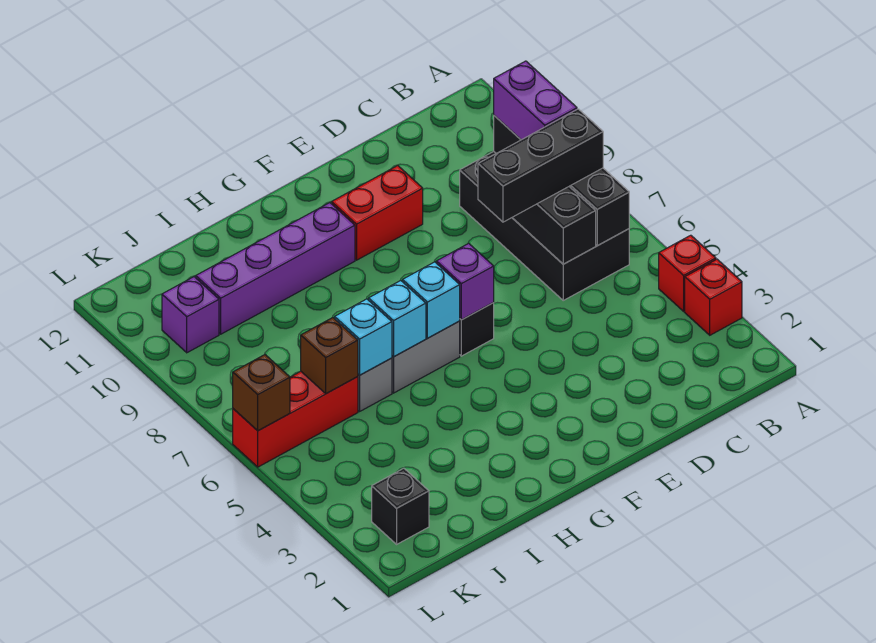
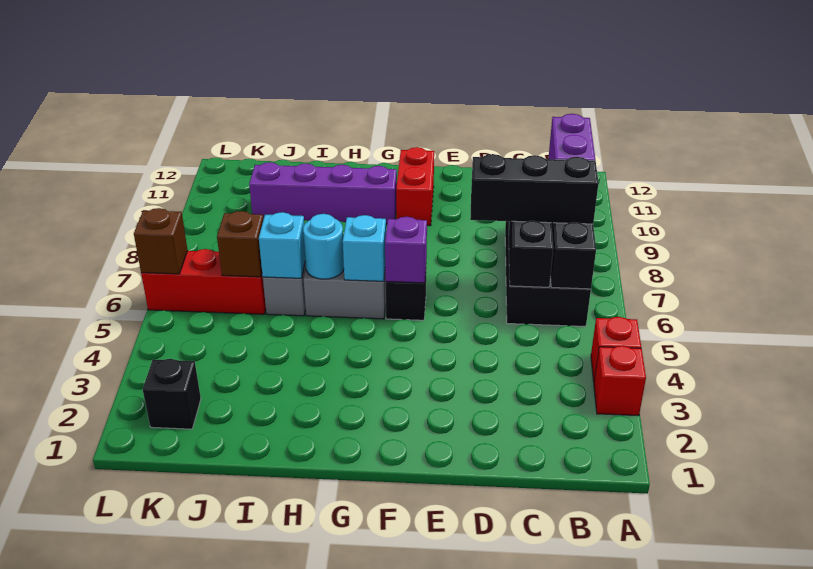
red brick E10:F10 level 1 -> red brick F10:F11 level 1
cyan brick H6 level 2 -> cyan round brick H6 level 2
purple brick K10 level 1 -> none

